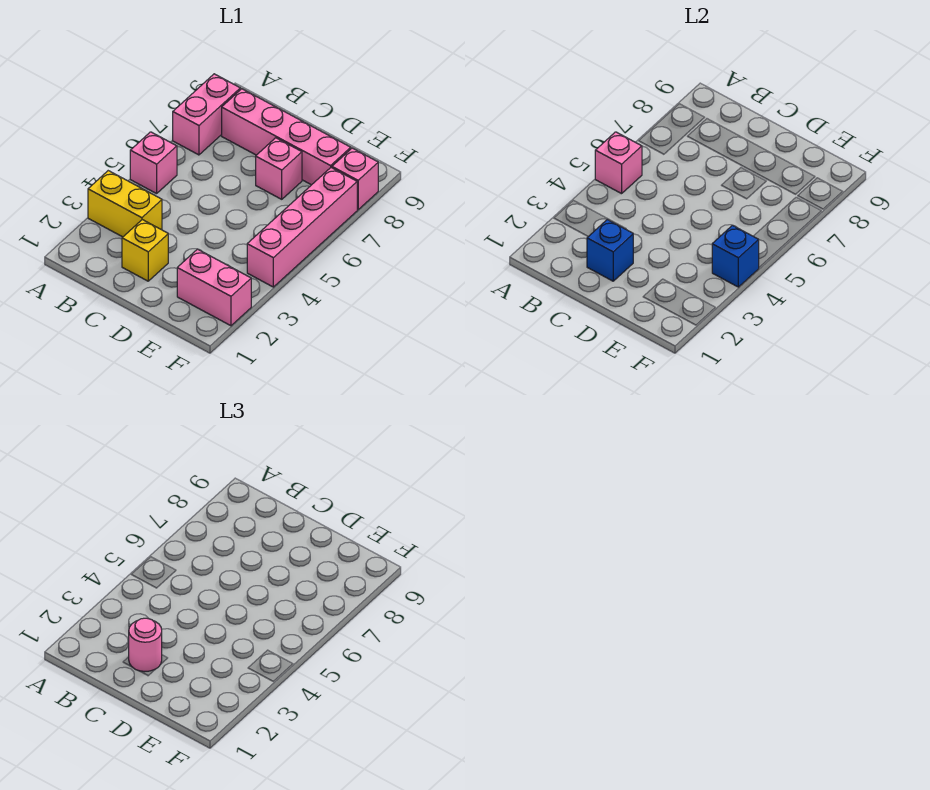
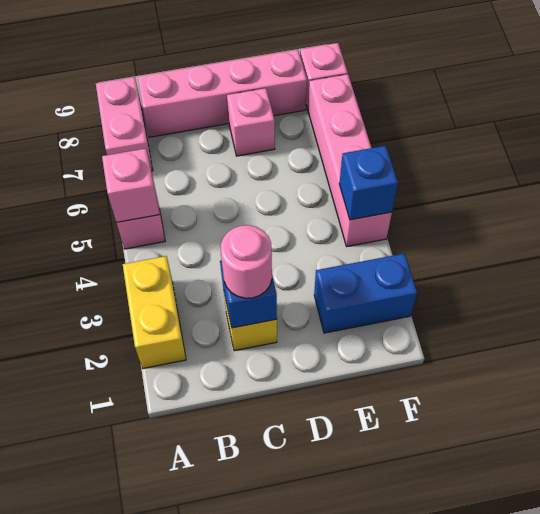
yellow brick A3:B3 level 1 -> yellow brick A2:A3 level 1
pink brick E2:F2 level 1 -> blue brick E2:F2 level 1

